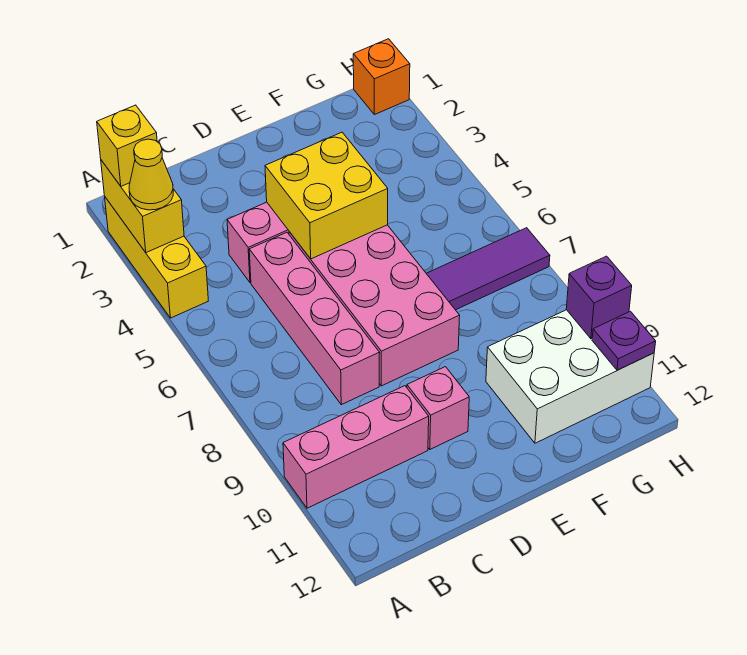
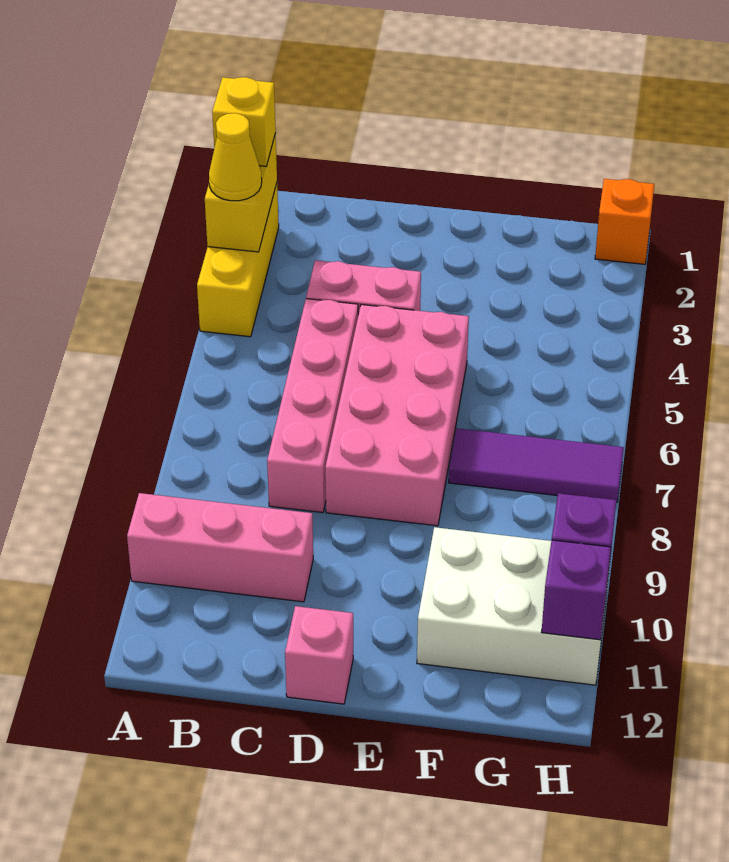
yellow brick D4:E5 level 2 -> none
pink brick D10 level 1 -> pink brick D12 level 1
purple plate H11 level 2 -> purple brick H11 level 2

